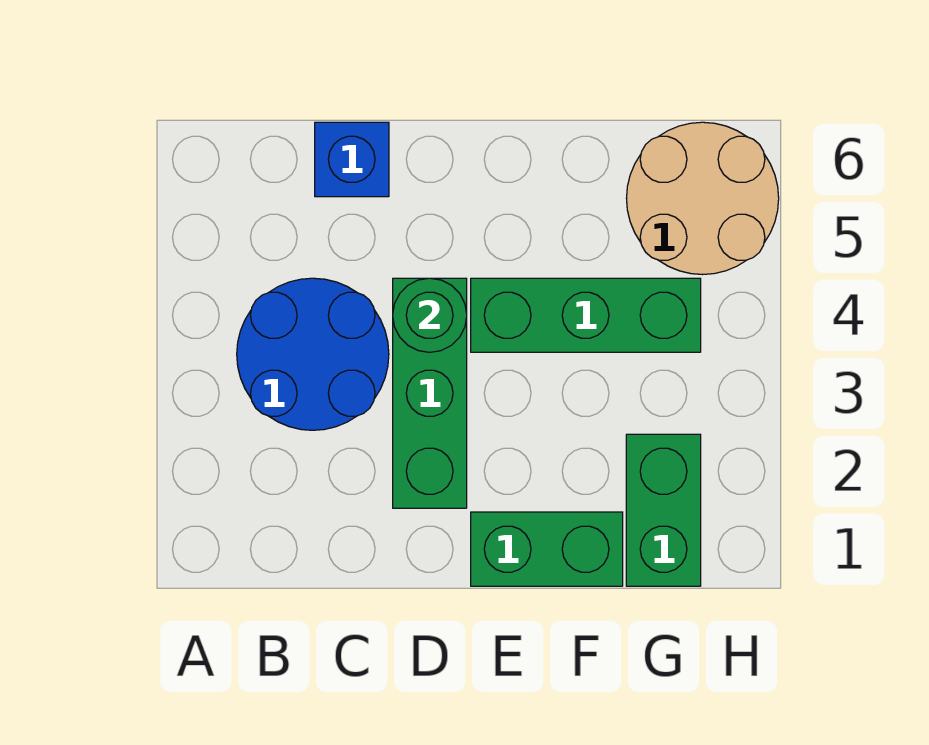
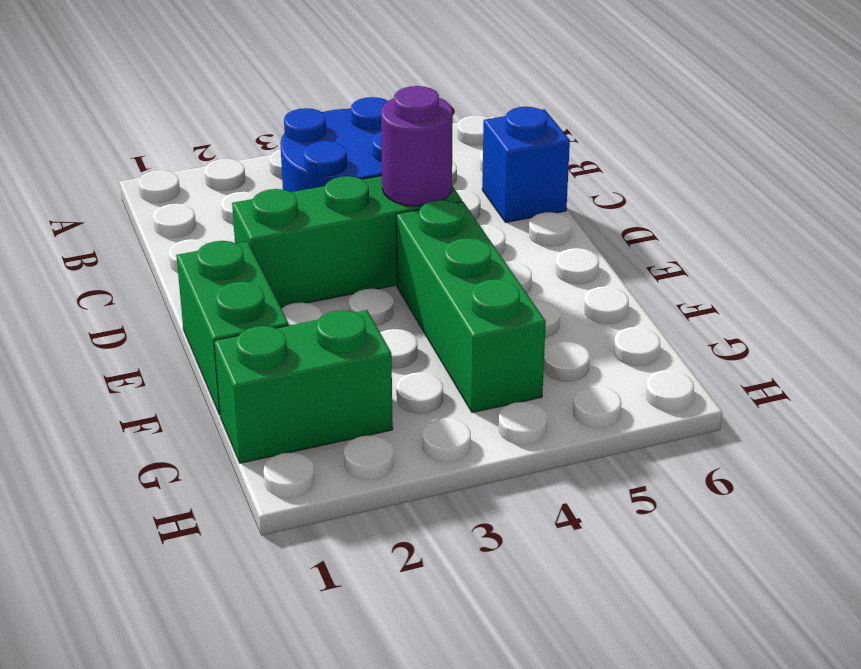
green round brick D4 level 2 -> purple round brick D4 level 2
tan round brick G5:H6 level 1 -> none

